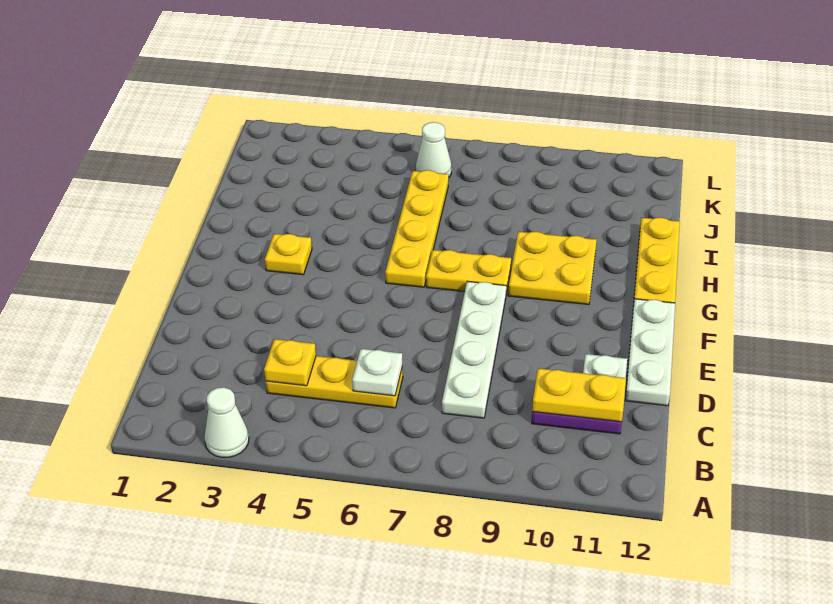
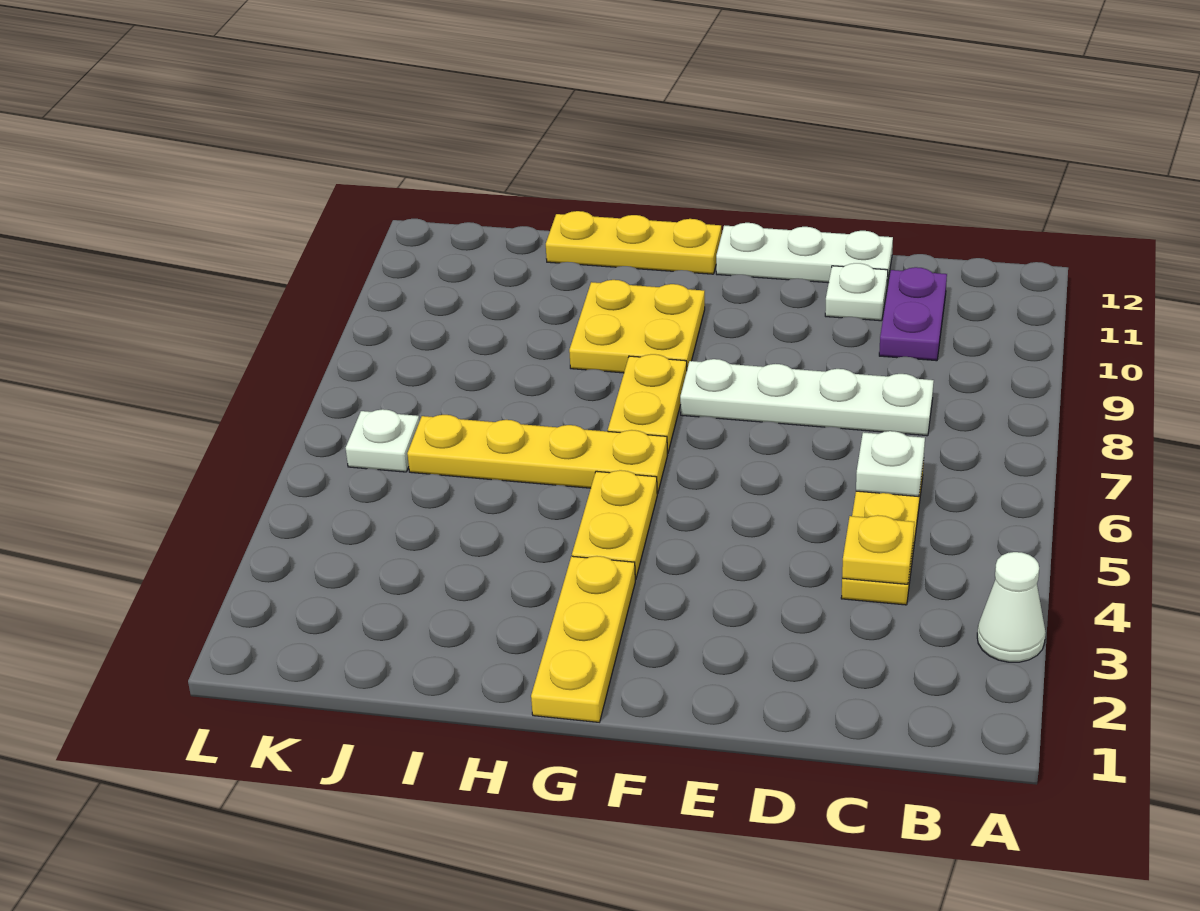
yellow plate C10:C11 level 2 -> yellow plate G4:G5 level 1
yellow plate G3 level 1 -> yellow plate G1:G3 level 1
white cone K6 level 1 -> white plate K6 level 1

